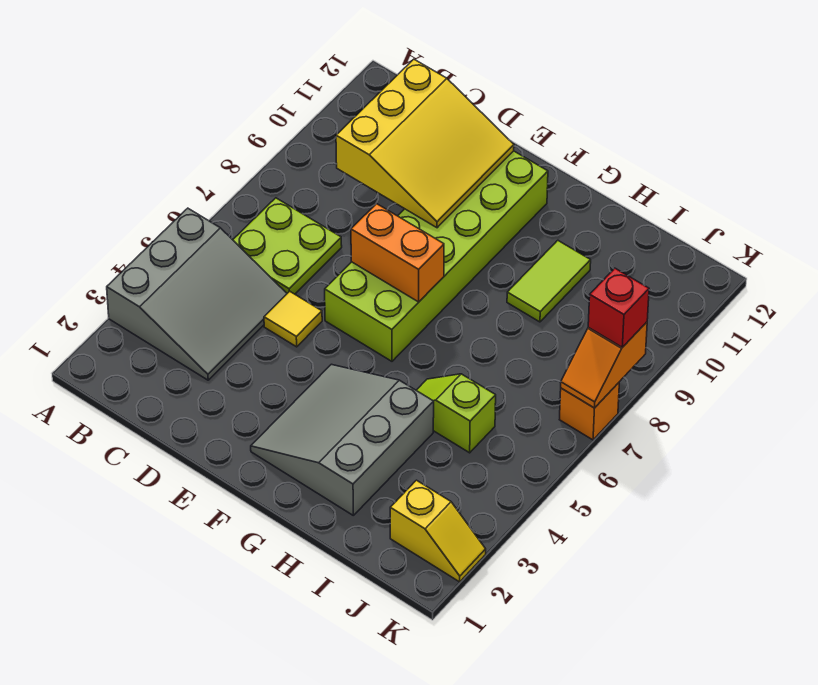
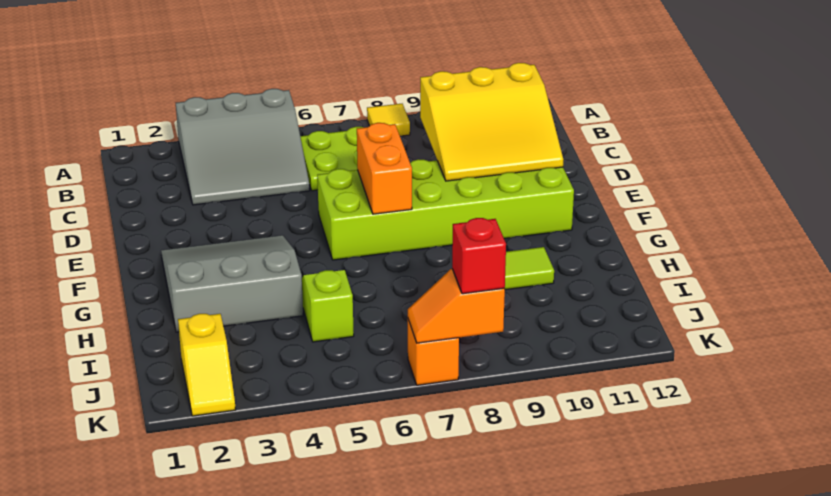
yellow tile D5 level 1 -> yellow tile A8 level 1

